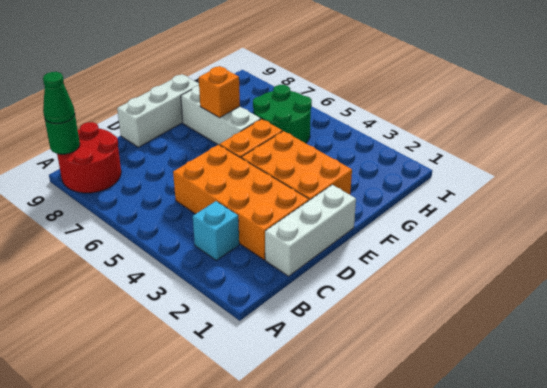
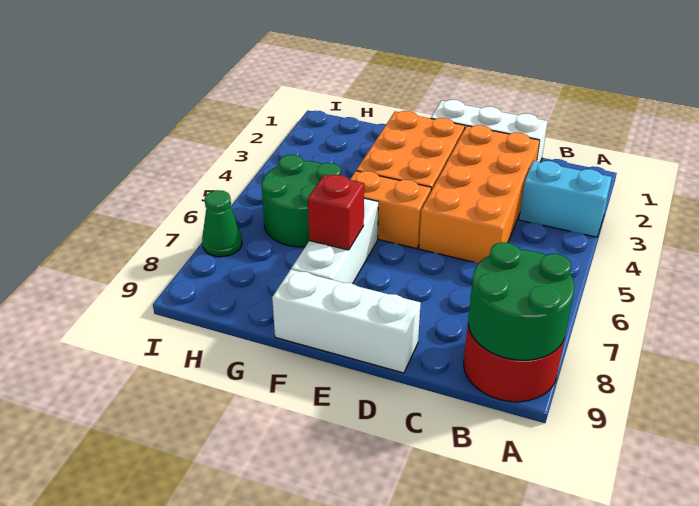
green round brick A9 level 2 -> green round brick A8:B9 level 2
green cone A9 level 3 -> green cone I7 level 1
cyan brick B3 level 1 -> cyan brick A3:B3 level 1
orange brick F7 level 2 -> red brick F7 level 2

